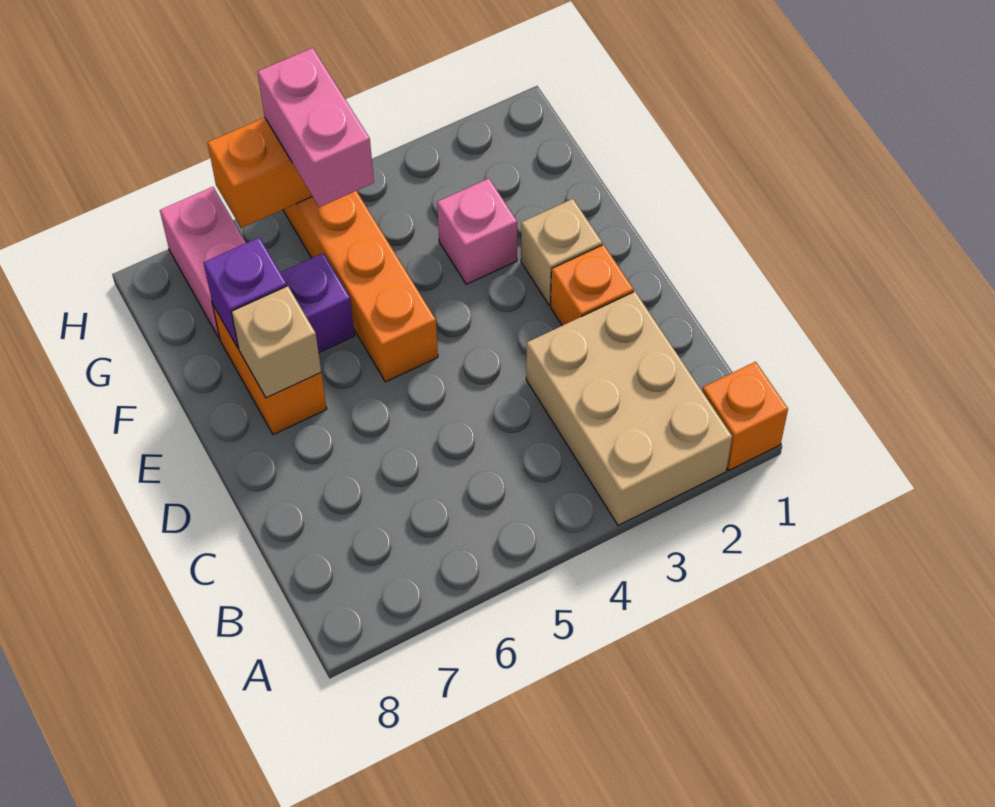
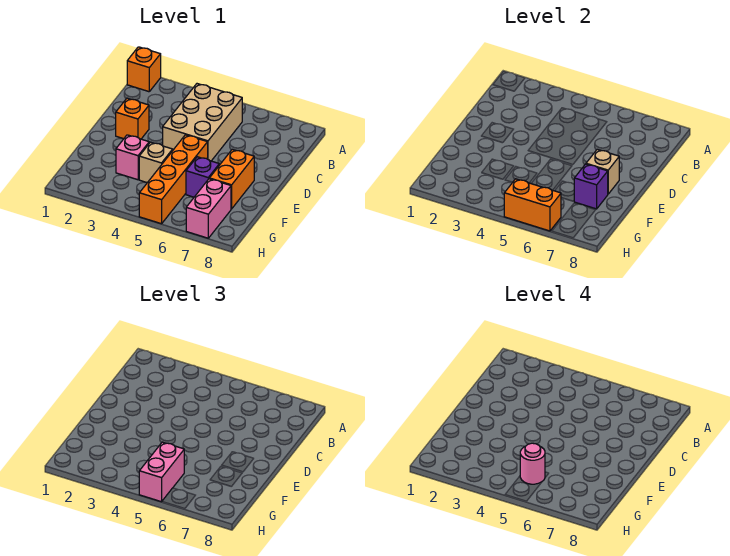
tan brick A2:C3 level 1 -> tan brick B4:D5 level 1
tan brick E2 level 1 -> tan brick F4 level 1
none -> pink round brick G5 level 4

